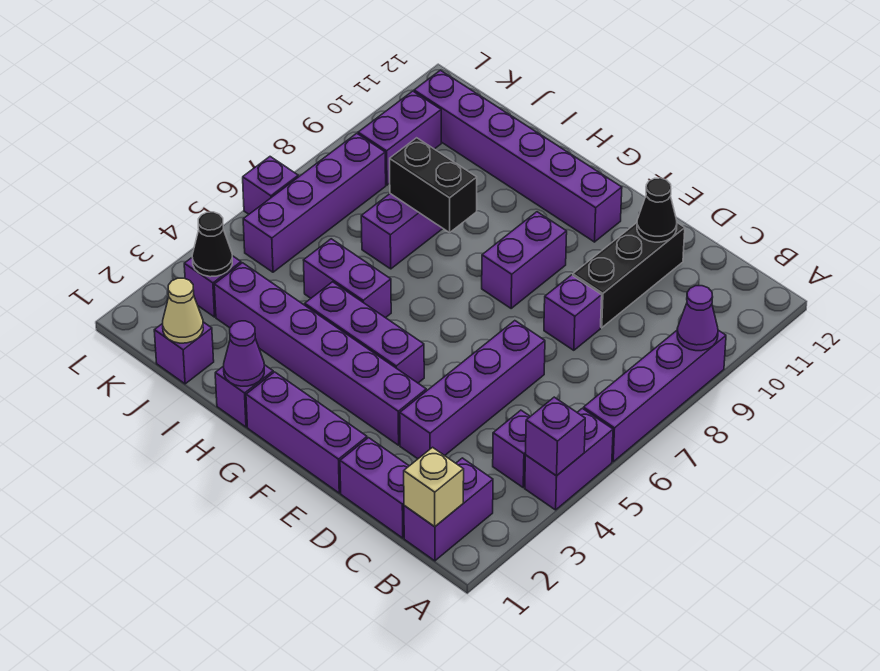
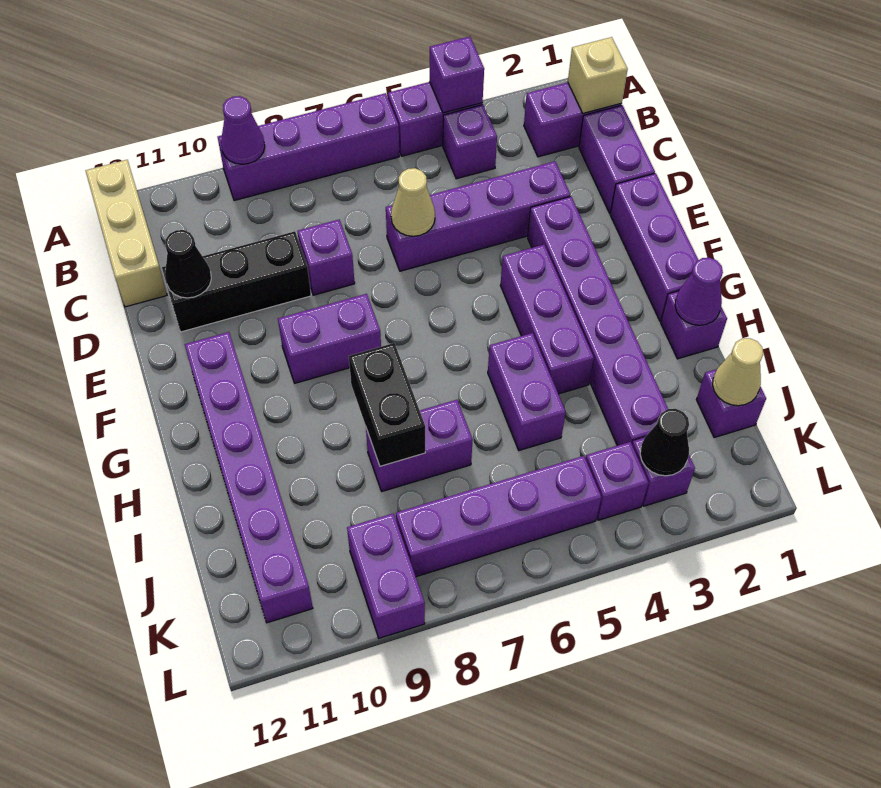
none -> tan brick A12:C12 level 1
none -> tan cone D6 level 2
purple brick K9:K10 level 1 -> purple brick K9:L9 level 1
purple brick L6 level 1 -> purple brick K4 level 1

